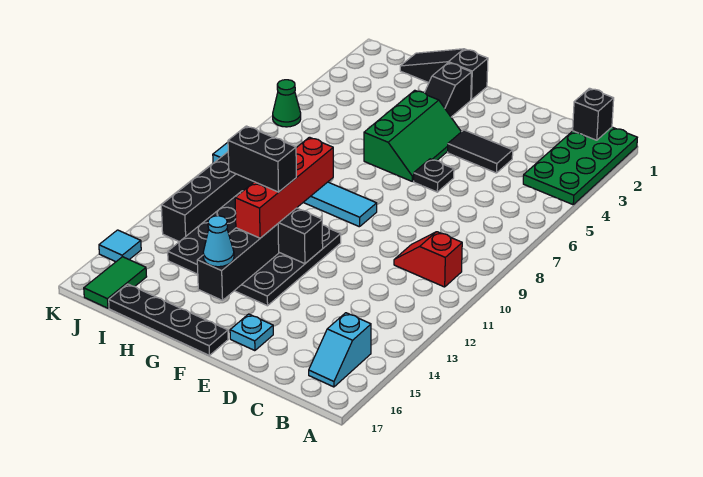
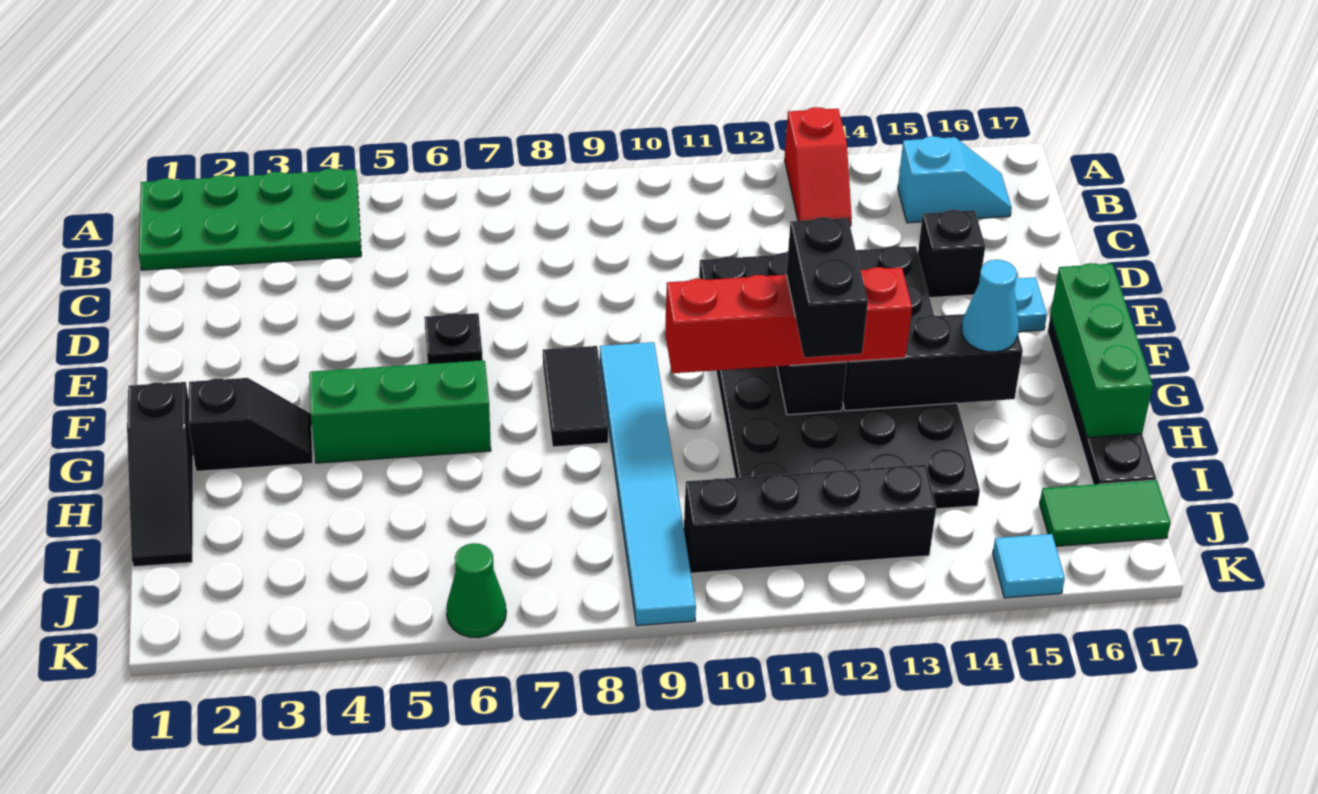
black brick B1 level 2 -> black brick D15 level 1
red slope B10:C10 level 1 top B -> red slope A13:B13 level 1 top A
black tile D4:E4 level 1 -> black tile F8:G8 level 1
black plate F11:I14 level 1 -> black plate D11:I14 level 1
none -> green brick F17:H17 level 2

